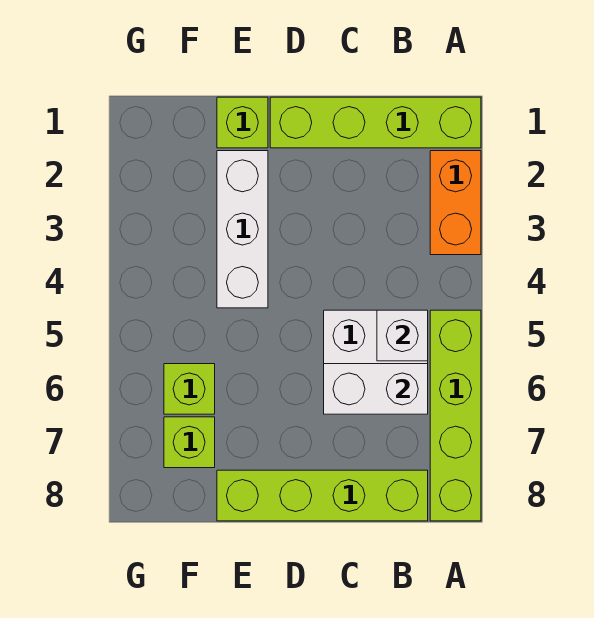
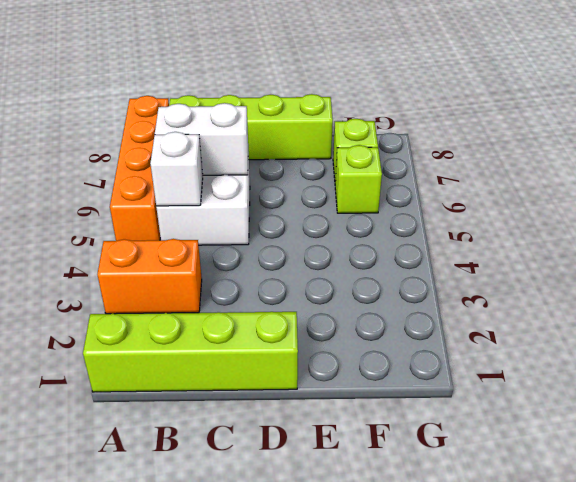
orange brick A2:A3 level 1 -> orange brick A3:B3 level 1
lime brick A5:A8 level 1 -> orange brick A5:A8 level 1
lime brick E1 level 1 -> none
white brick E2:E4 level 1 -> none

